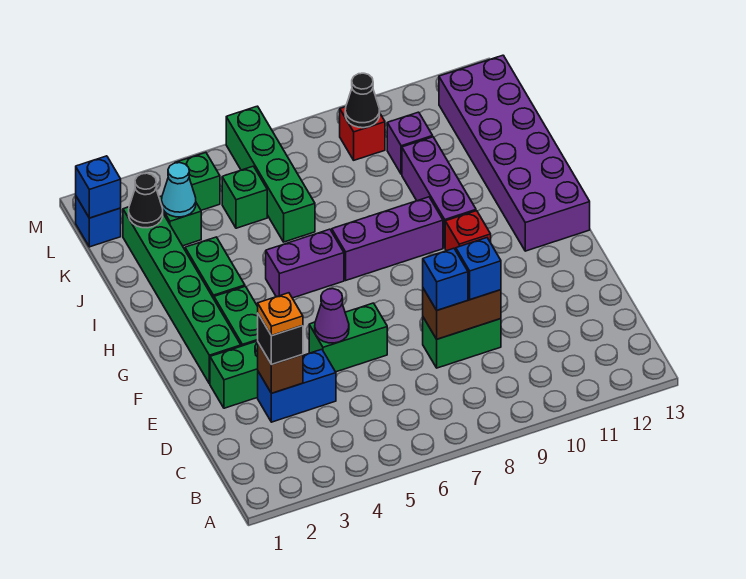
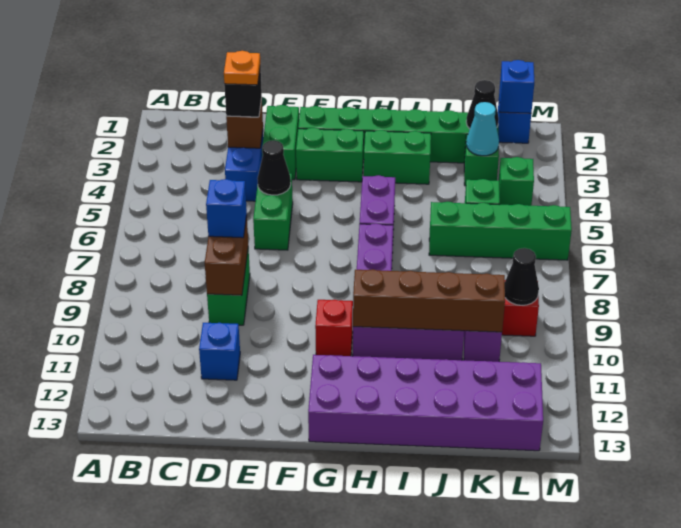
blue brick D9 level 3 -> blue brick D11 level 1
purple cone E5 level 2 -> black cone E5 level 2
none -> brown brick H10:K10 level 2

